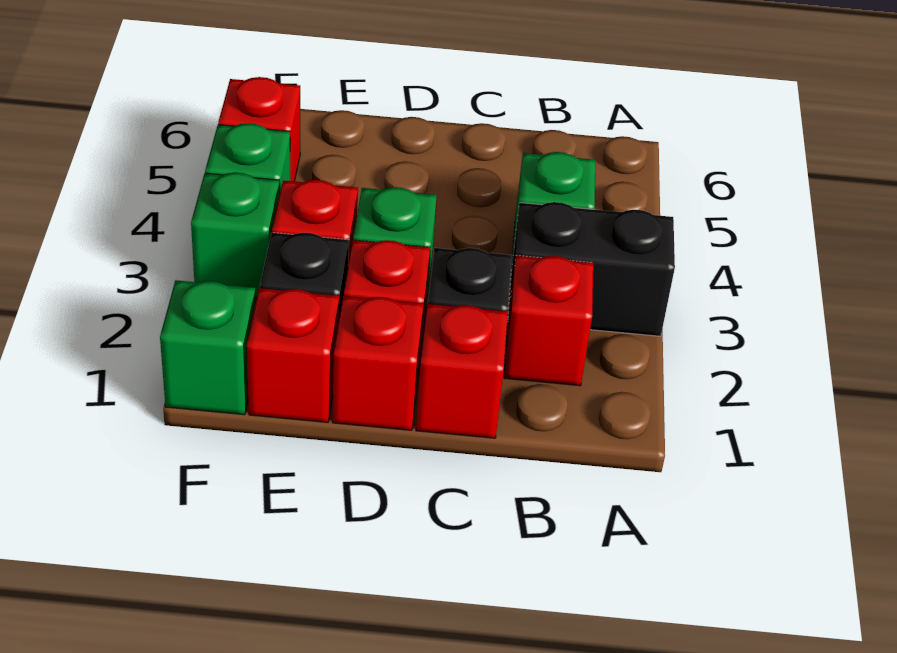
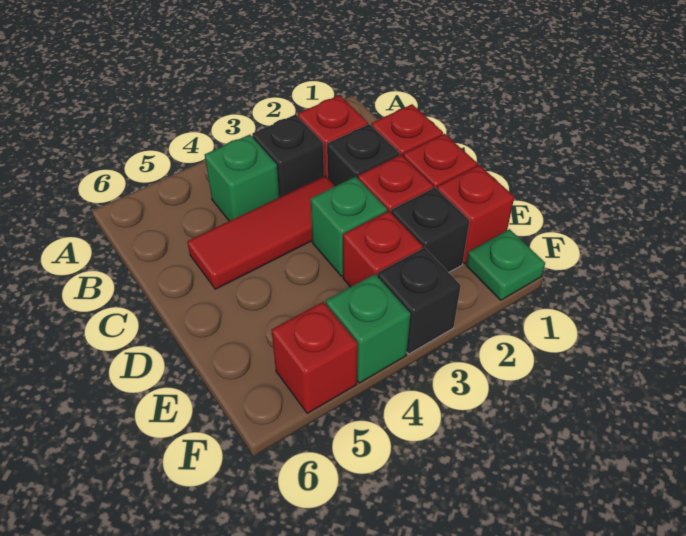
black brick A3:B3 level 1 -> black brick B3 level 1
none -> red tile C3:C5 level 1
green brick F1 level 1 -> green plate F1 level 1
green brick F3 level 1 -> black brick F3 level 1

